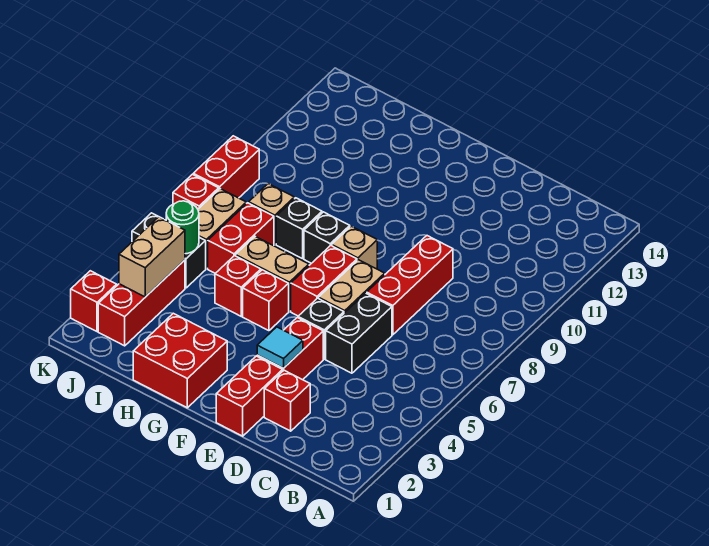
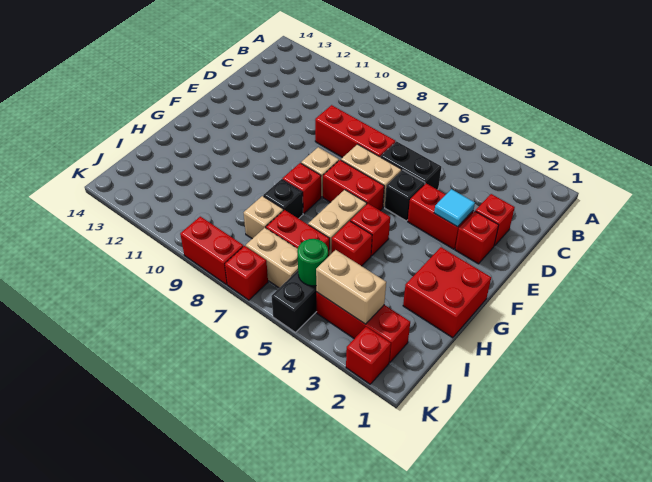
red brick E1:E2 level 1 -> red brick E2 level 1
black brick G8 level 1 -> red brick G8 level 1

